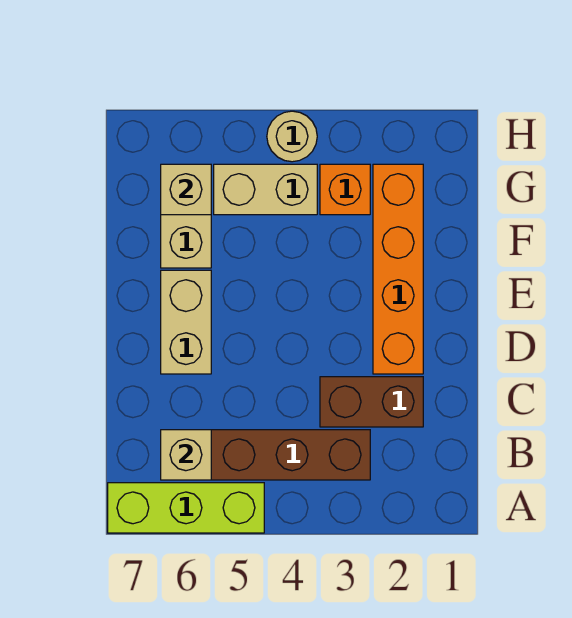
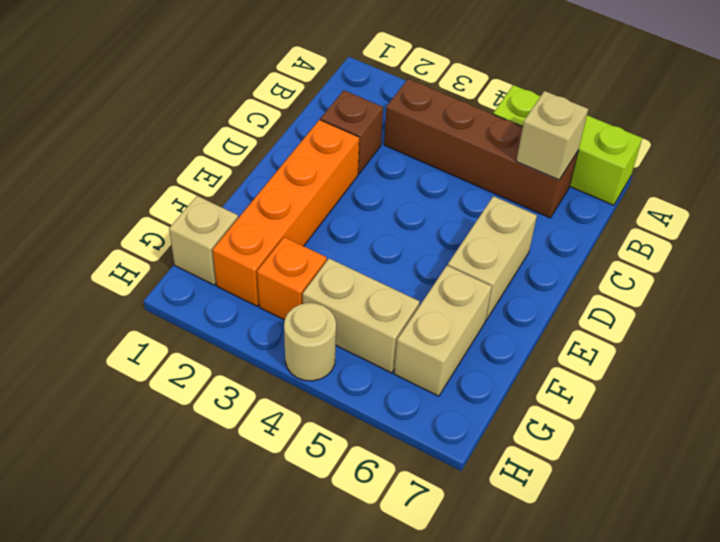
brown brick C2:C3 level 1 -> brown brick C2 level 1
tan brick G6 level 2 -> tan brick G1 level 1

